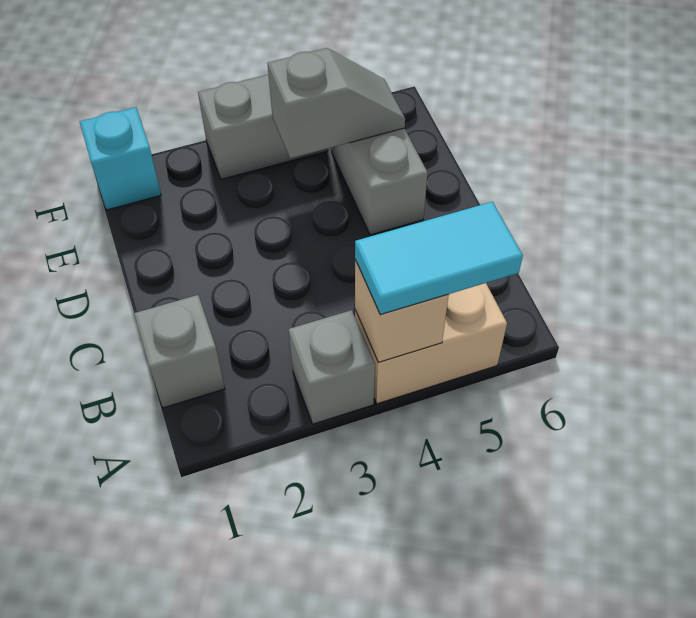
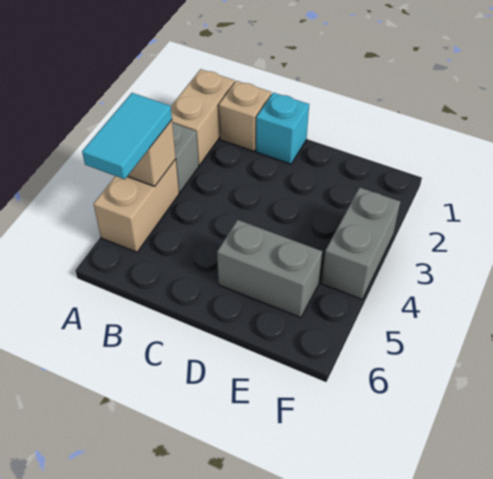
none -> tan brick A1:A2 level 1
grey brick B1 level 1 -> tan brick B1 level 1
grey slope E4:E5 level 2 top 4 -> none
cyan brick F1 level 1 -> cyan brick C1 level 1

